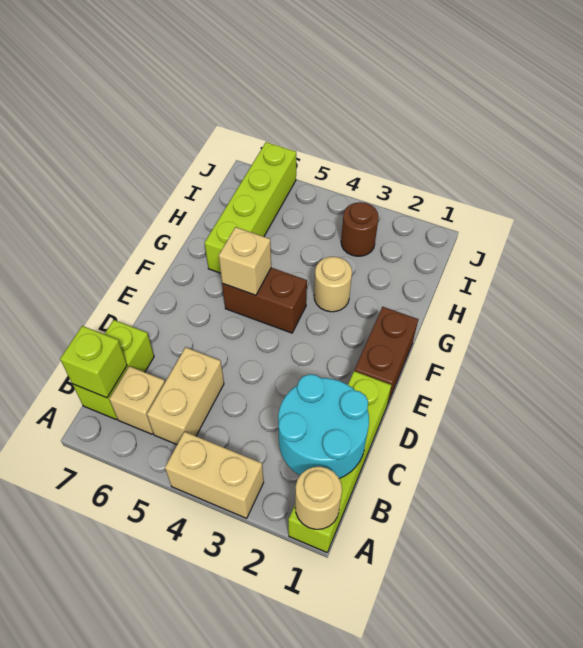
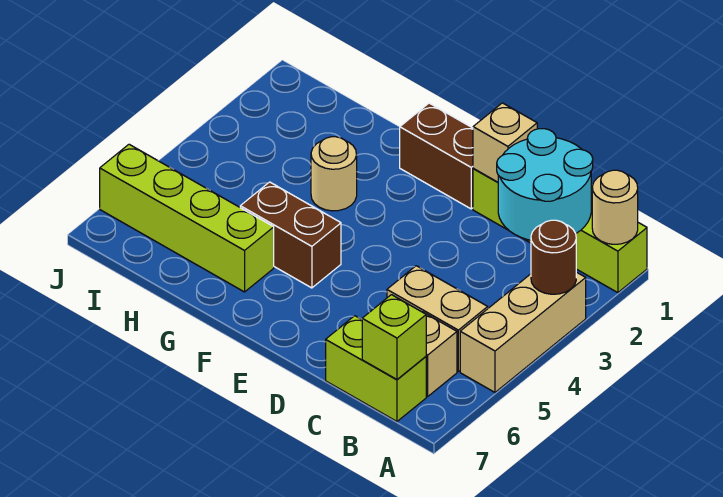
tan brick A3:A4 level 1 -> tan brick A3:A5 level 1
brown brick F4:F5 level 1 -> brown brick F5:G5 level 1
tan brick F5 level 2 -> tan brick D1 level 2
brown round brick I3 level 1 -> brown round brick A3 level 2

